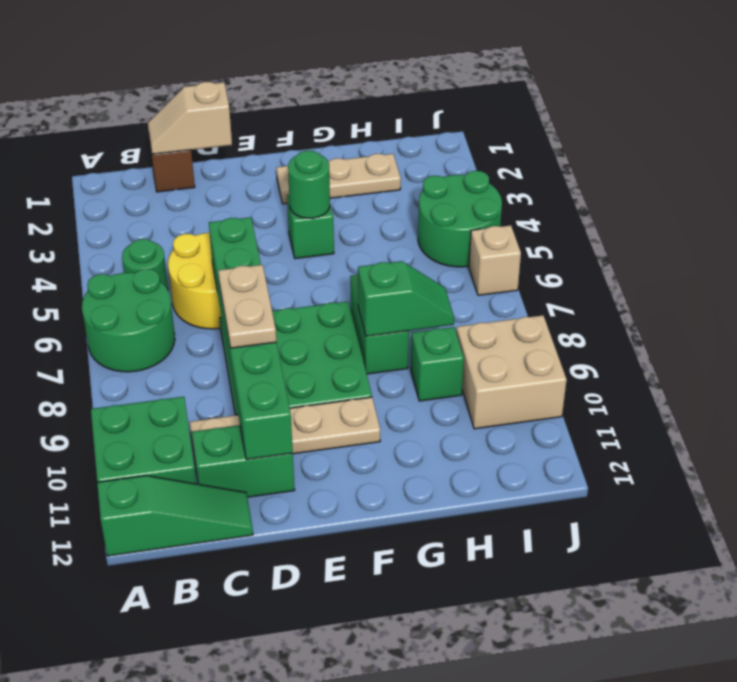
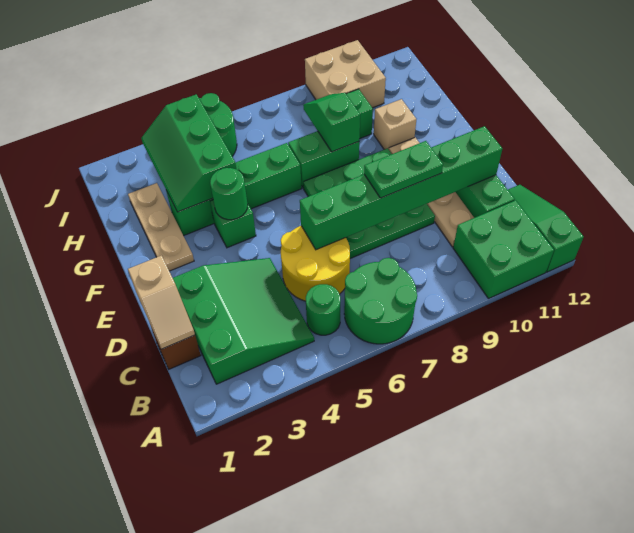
none -> green slope B2:D4 level 1 top 2
tan plate D8:D9 level 3 -> green plate D8:D9 level 3
none -> green brick G3:G6 level 1
none -> green slope G3:I4 level 2 top 4
tan brick J6 level 1 -> tan brick G10 level 1

